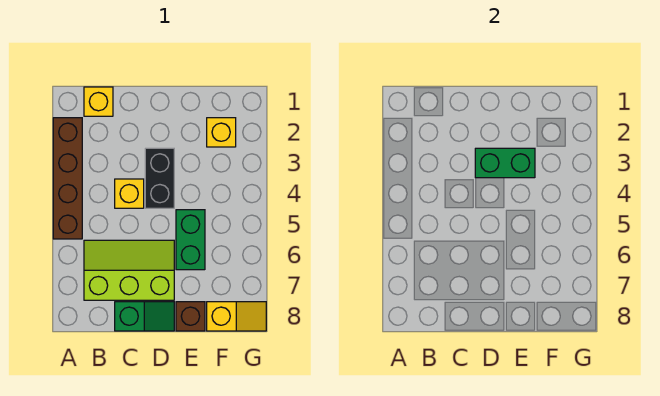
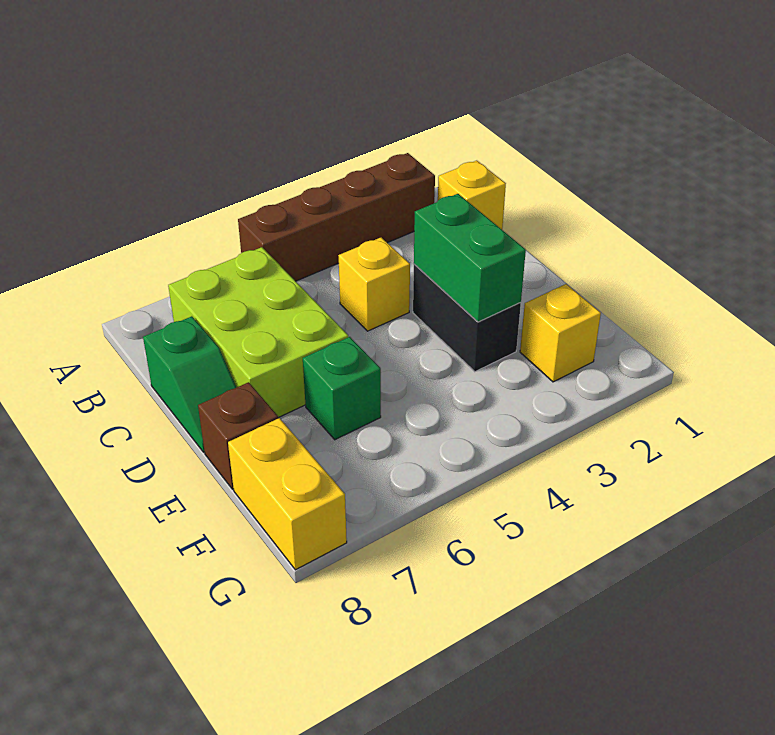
lime slope B6:D7 level 1 top 7 -> lime brick B6:D7 level 1
black brick D3:D4 level 1 -> black brick D3:E3 level 1
green brick E5:E6 level 1 -> green brick E6 level 1
yellow slope F8:G8 level 1 top F -> yellow brick F8:G8 level 1

